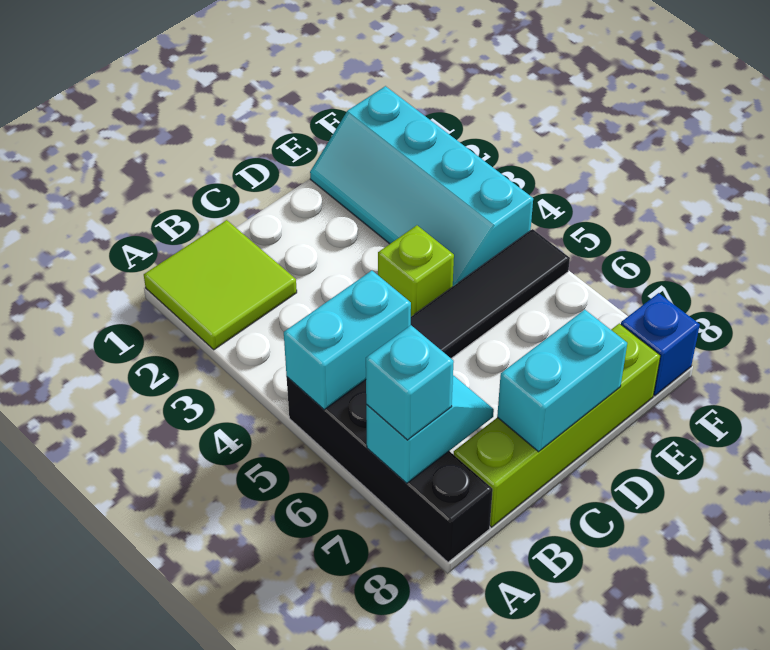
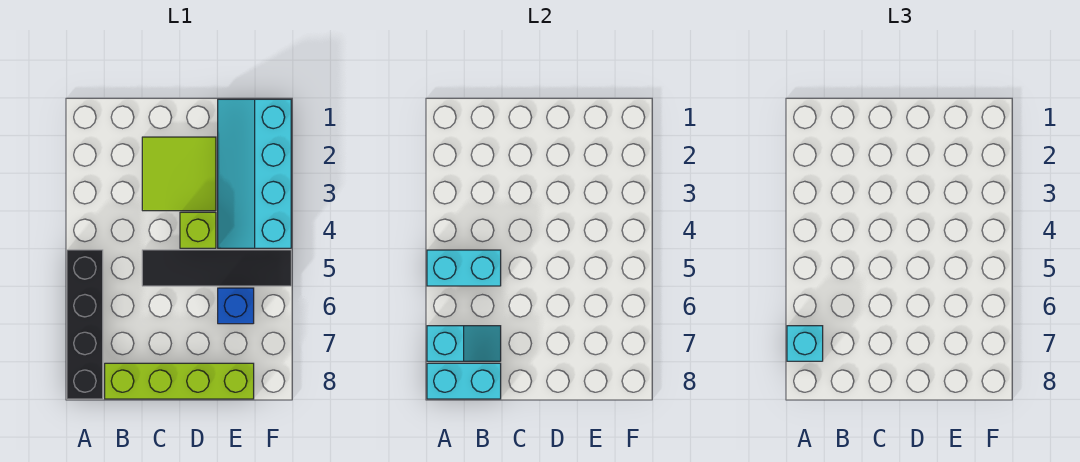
lime tile A1:B2 level 1 -> lime tile C2:D3 level 1
cyan brick C8:D8 level 2 -> cyan brick A8:B8 level 2
blue brick F8 level 1 -> blue brick E6 level 1

